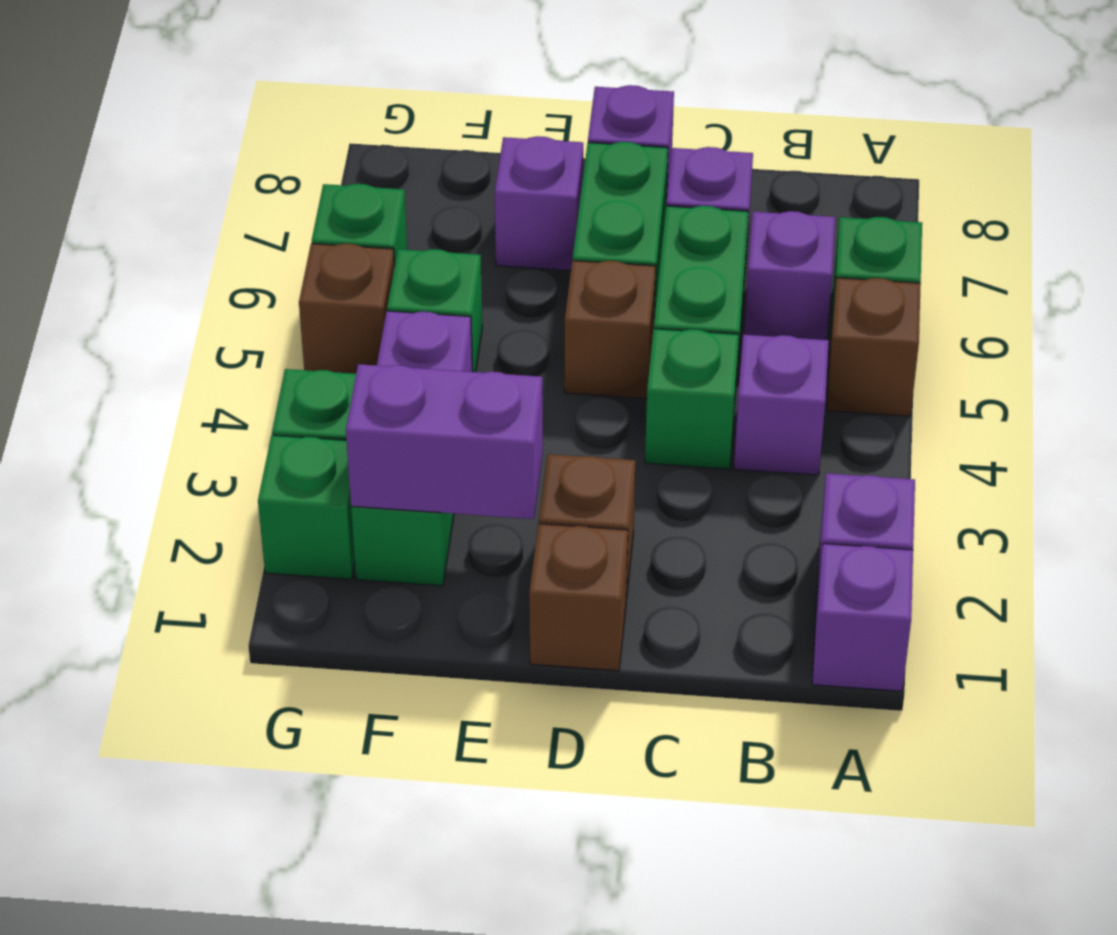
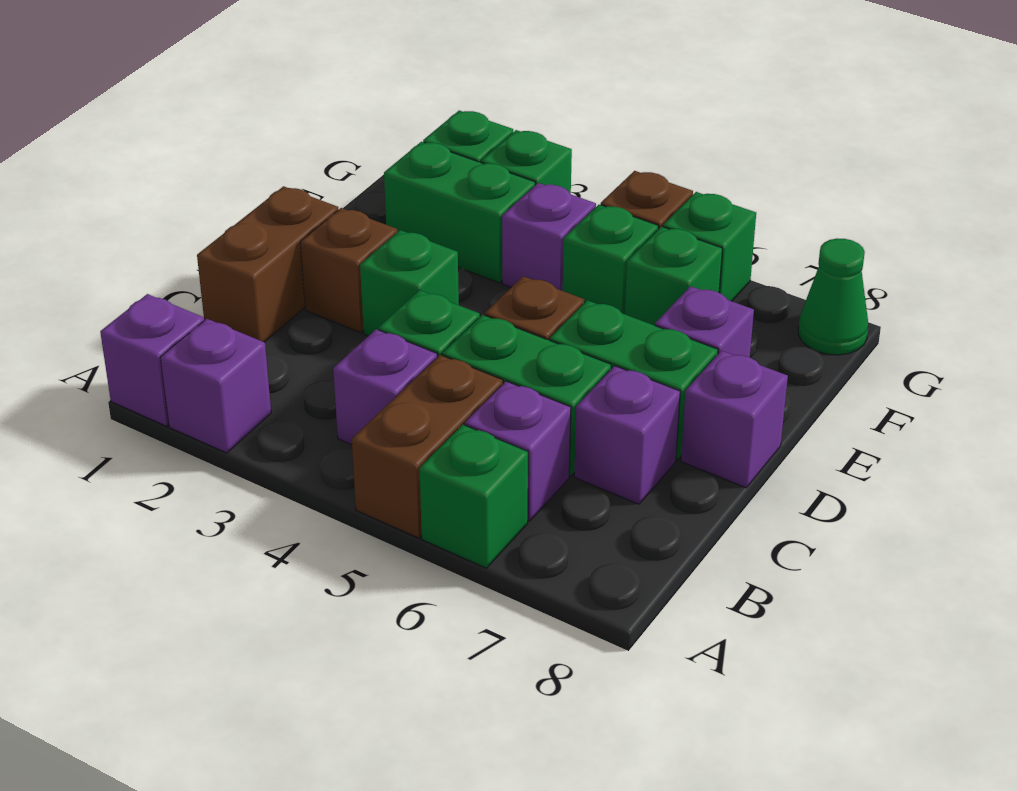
brown brick A5 level 1 -> brown brick A5:B5 level 1
brown brick D1 level 1 -> brown brick C1:D1 level 1
none -> green brick D3 level 1
purple brick E2:F2 level 2 -> none
none -> green brick F6 level 1
none -> green cone G8 level 1

